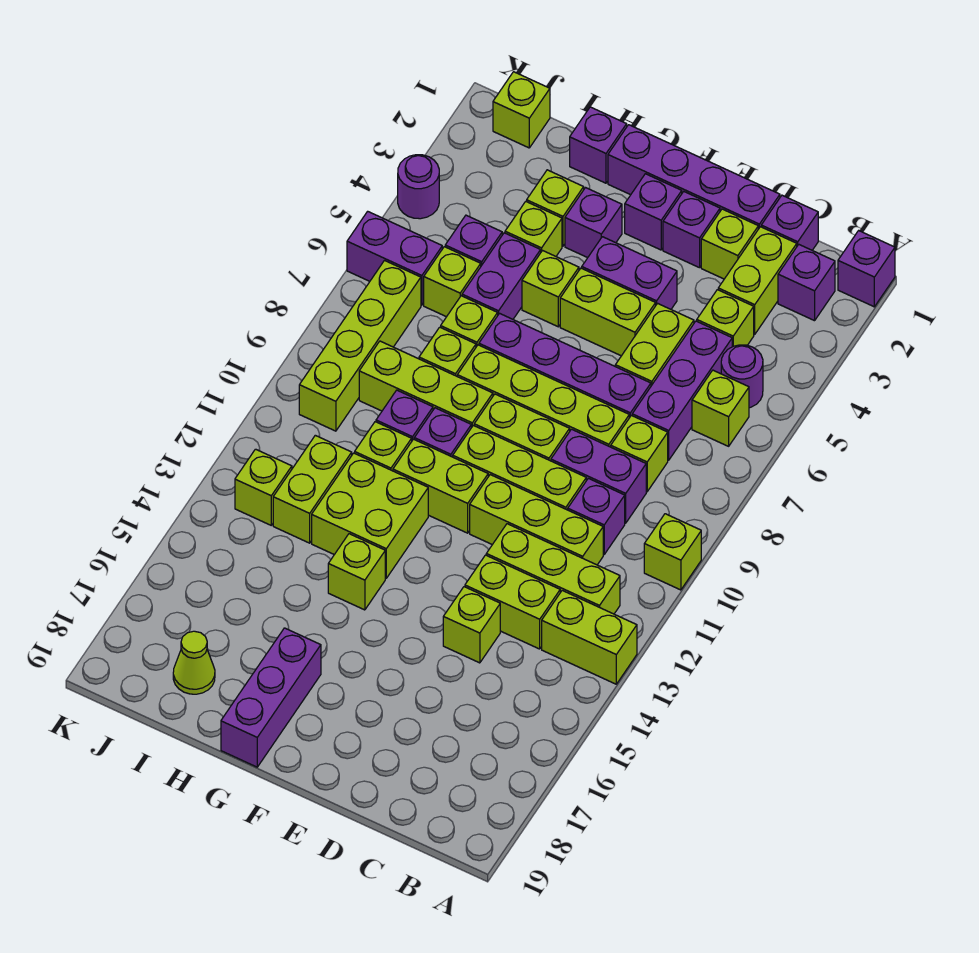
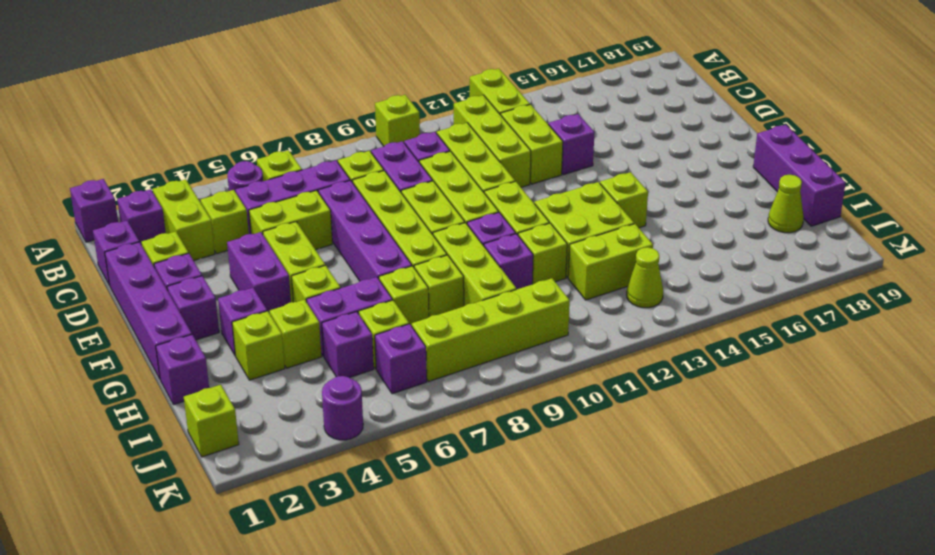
lime brick C2:C3 level 1 -> lime brick B3:C3 level 1
lime brick D14 level 1 -> purple brick D14 level 1
purple brick G17:G19 level 1 -> purple brick G19:I19 level 1
purple brick J6:K6 level 1 -> purple brick J6 level 1
lime brick J13 level 1 -> lime cone J13 level 1

